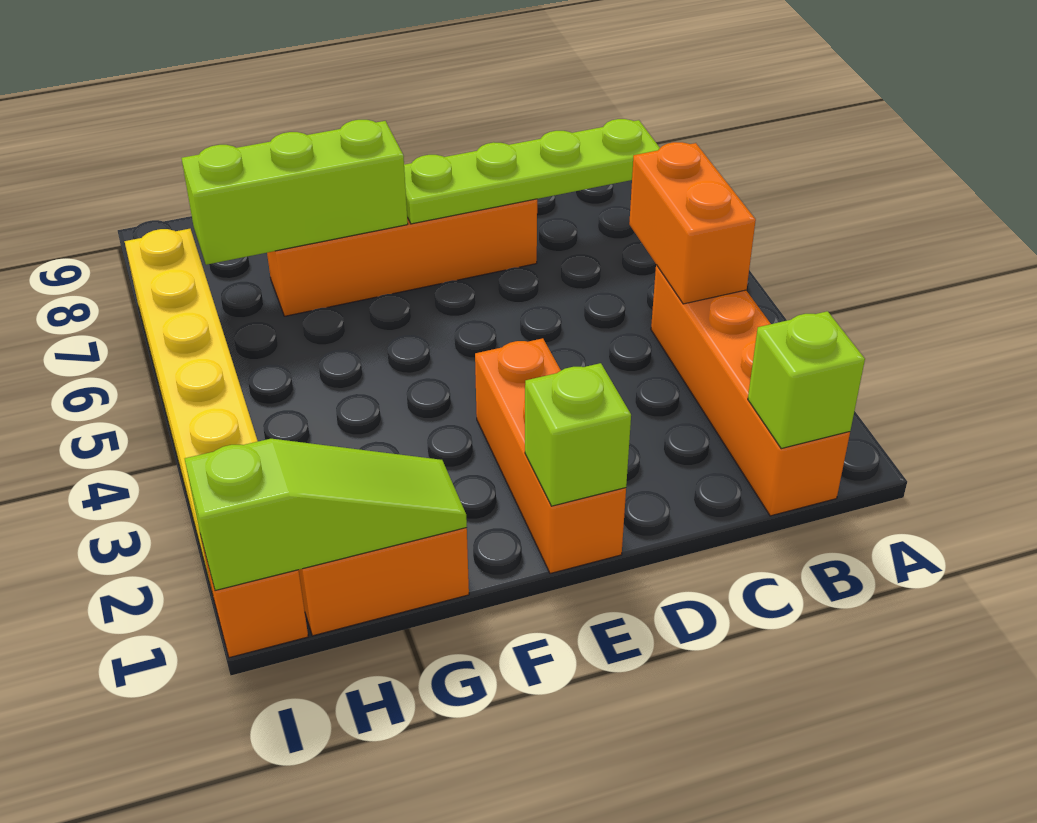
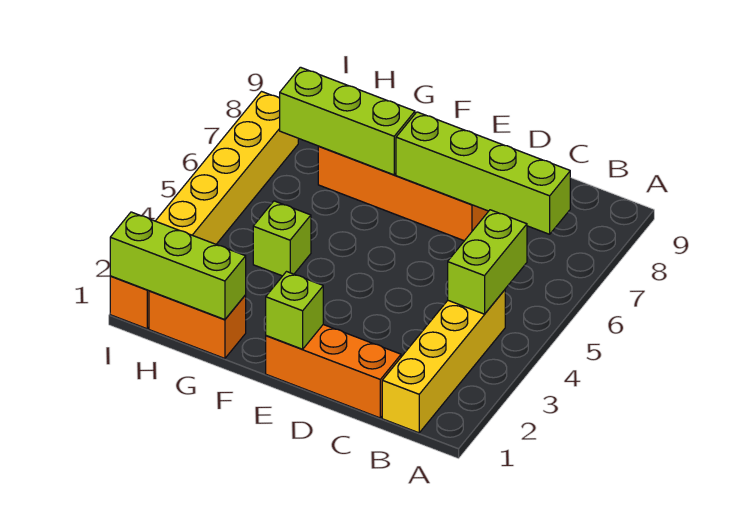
orange brick B1:B4 level 1 -> yellow brick B1:B4 level 1
lime brick B1 level 2 -> lime brick G4 level 1
orange brick B4:B5 level 2 -> lime brick B4:B5 level 2
lime plate B7:E7 level 2 -> lime brick B7:E7 level 2
orange brick E1:E3 level 1 -> orange brick C1:E1 level 1
lime slope G1:I1 level 2 top I -> lime brick G1:I1 level 2

